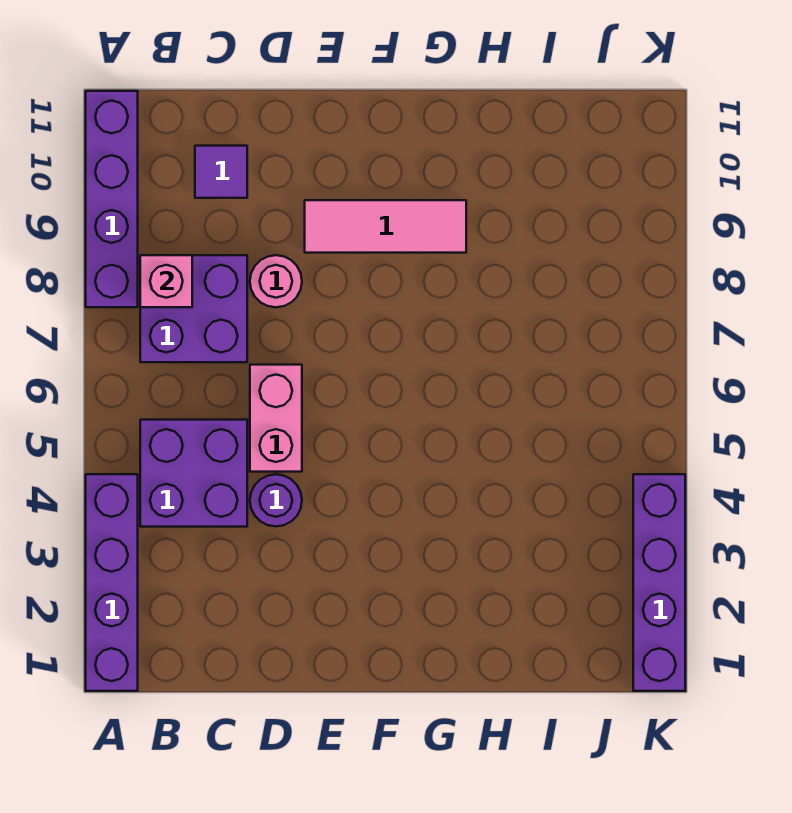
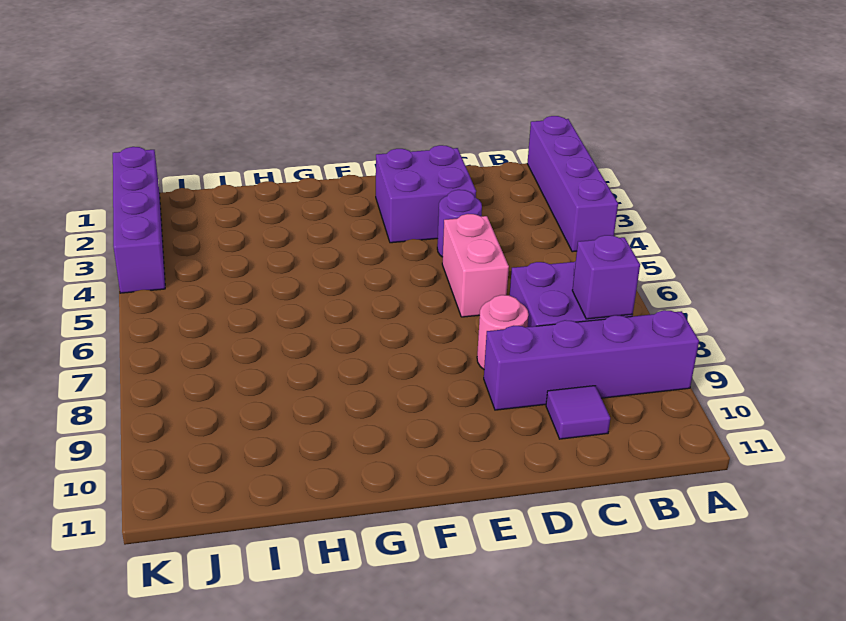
purple brick A8:A11 level 1 -> purple brick A9:D9 level 1
purple brick B4:C5 level 1 -> purple brick D2:E3 level 1
pink brick B8 level 2 -> purple brick B8 level 2
pink tile E9:G9 level 1 -> none

